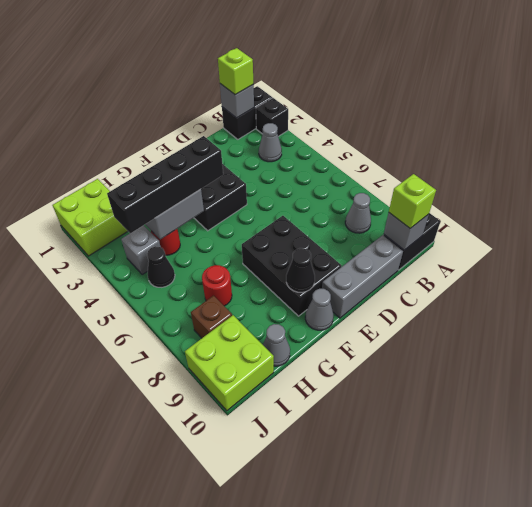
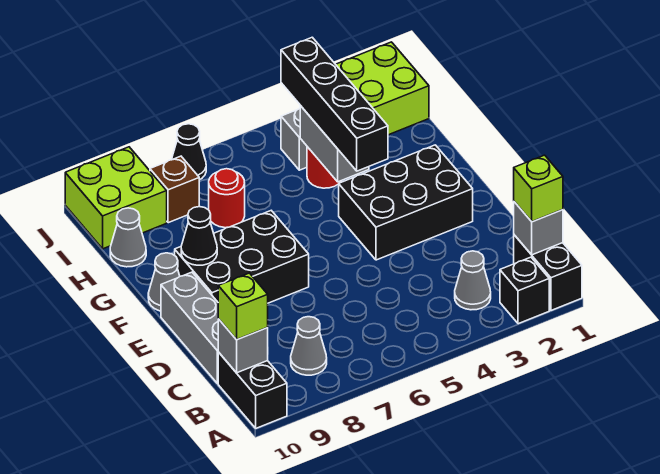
black cone I5 level 1 -> black cone J7 level 1

